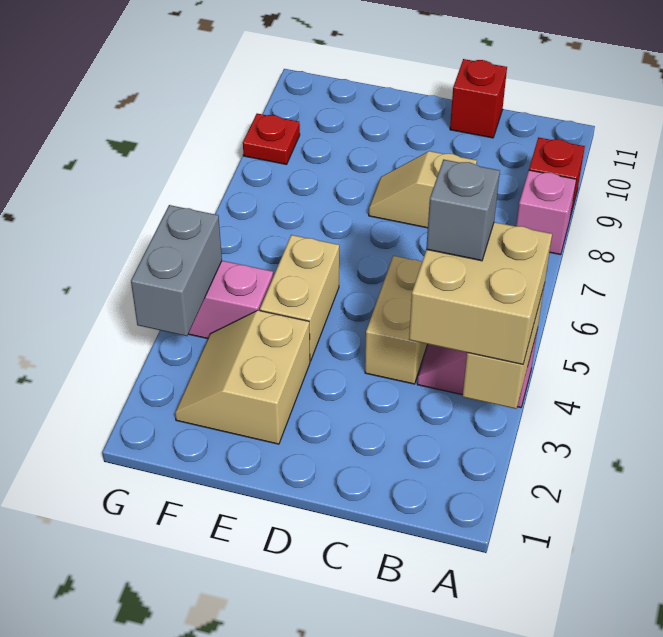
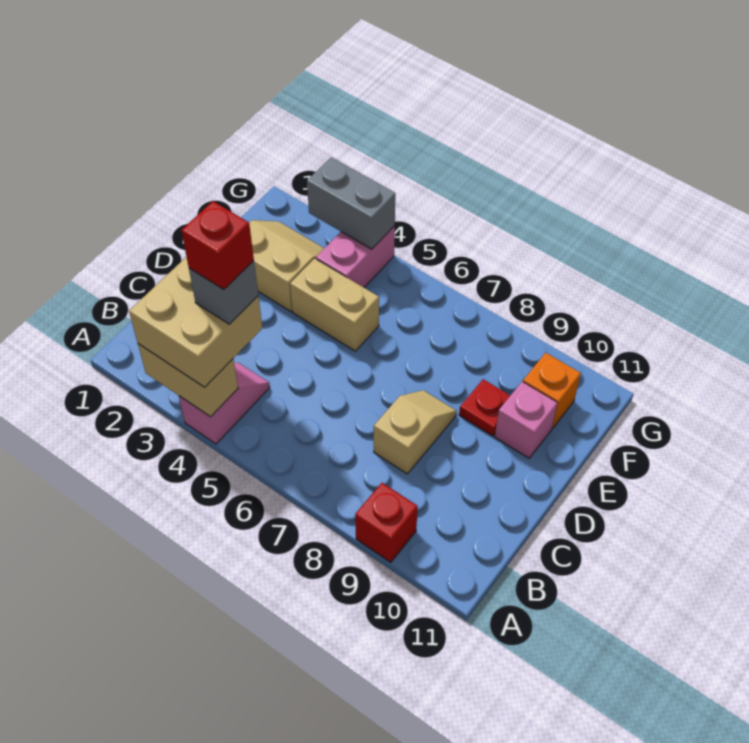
pink brick A8 level 1 -> pink brick E10 level 1
tan brick C4:C5 level 1 -> none
red brick C11 level 1 -> red brick B4 level 5
none -> orange brick F10 level 1
red plate G9 level 1 -> red plate E9 level 1

